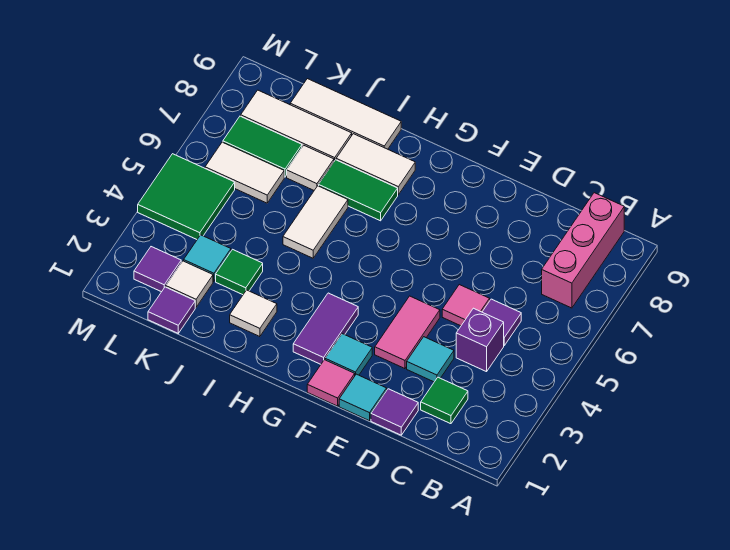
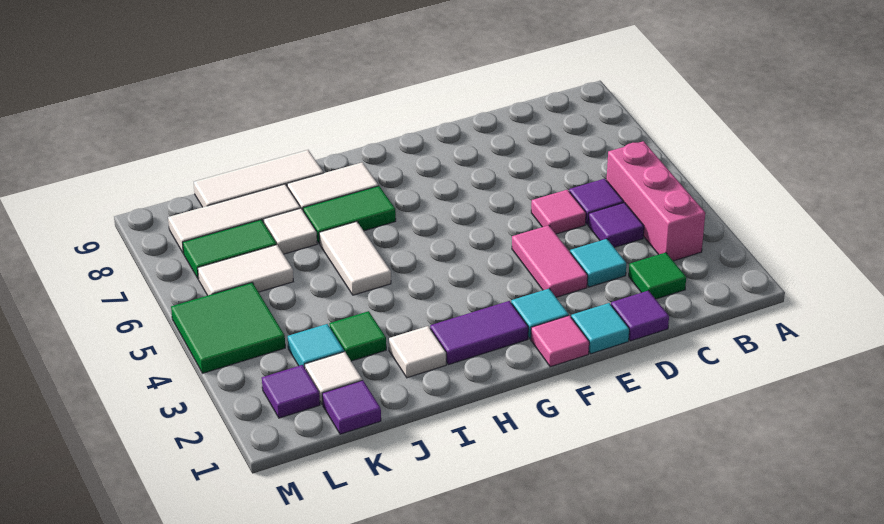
pink brick B7:B9 level 1 -> pink brick B3:B5 level 1
purple brick C4 level 1 -> purple tile C4 level 1
purple tile G2:G3 level 1 -> purple tile G2:H2 level 1

